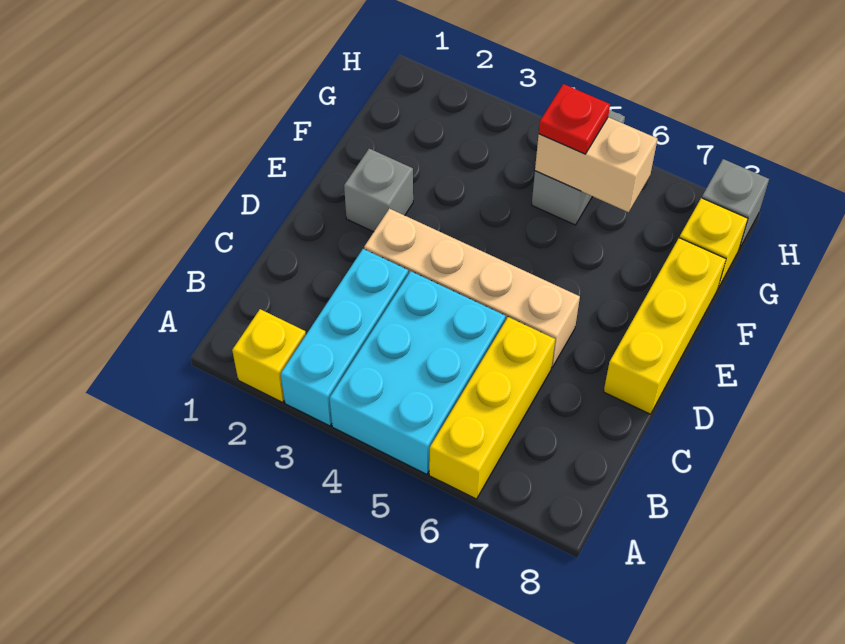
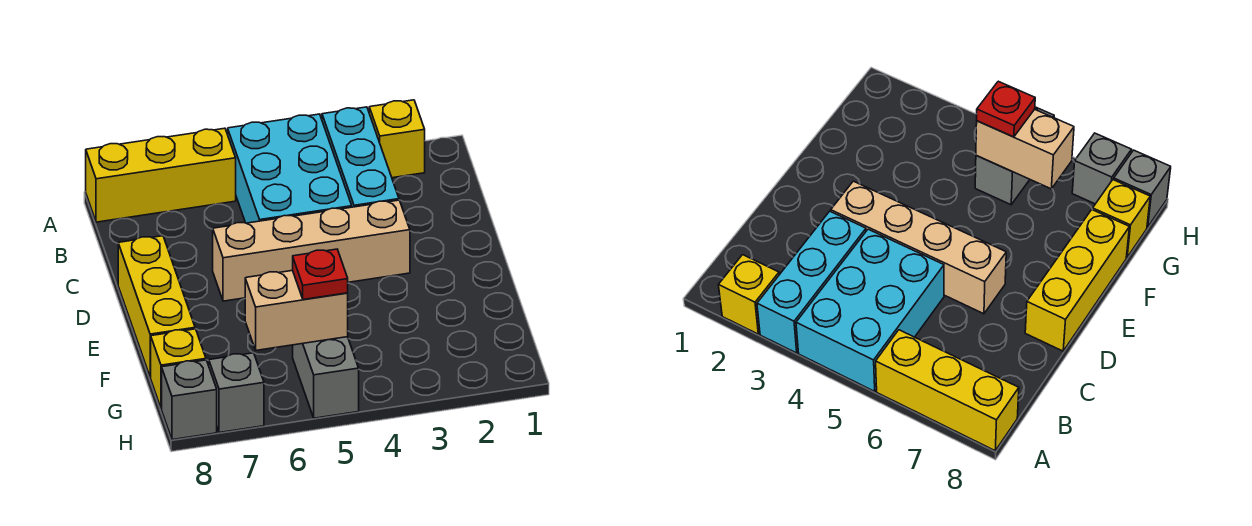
yellow brick A6:C6 level 1 -> yellow brick A6:A8 level 1
grey brick E2 level 1 -> grey brick H7 level 1

